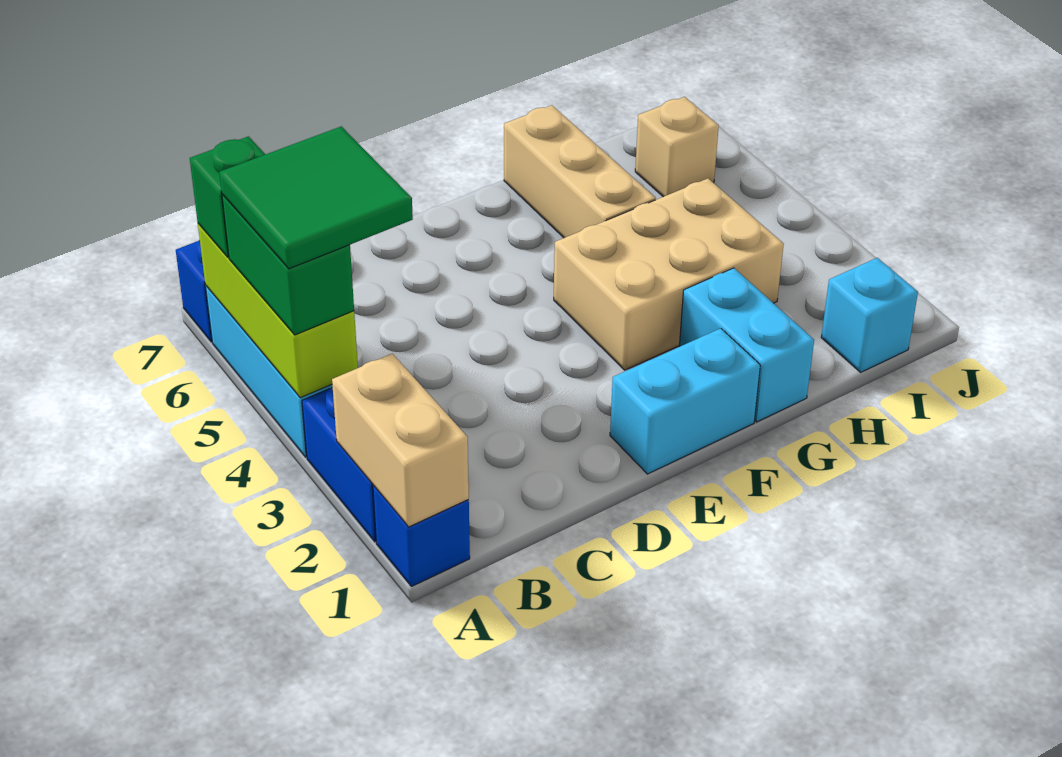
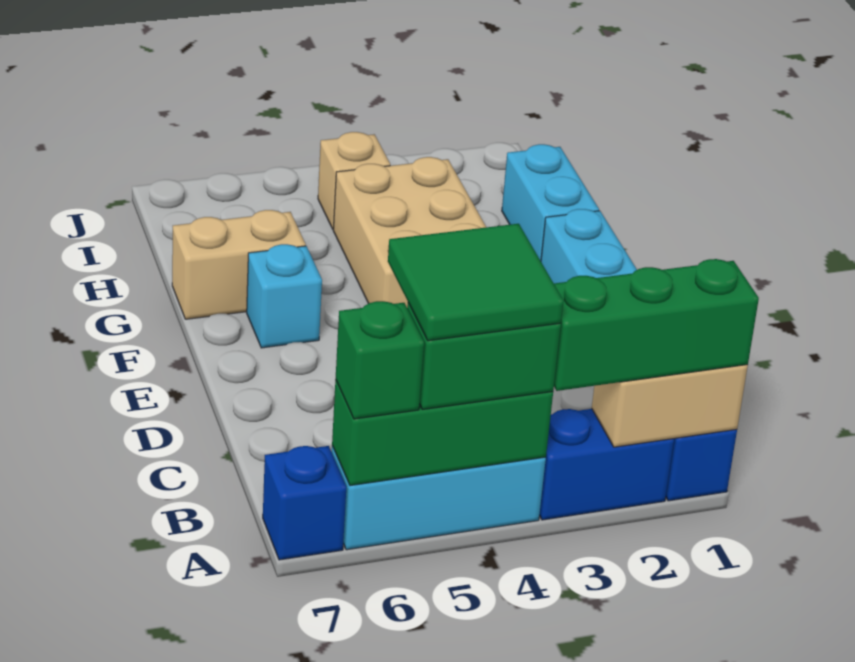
none -> green brick A1:A3 level 3
lime brick A4:A6 level 2 -> green brick A4:A6 level 2
cyan brick G1:G2 level 1 -> cyan brick G1:H1 level 1
tan brick G5:G7 level 1 -> tan brick G6:G7 level 1
cyan brick I1 level 1 -> cyan brick F6 level 1
tan brick I6 level 1 -> tan brick I4 level 1

